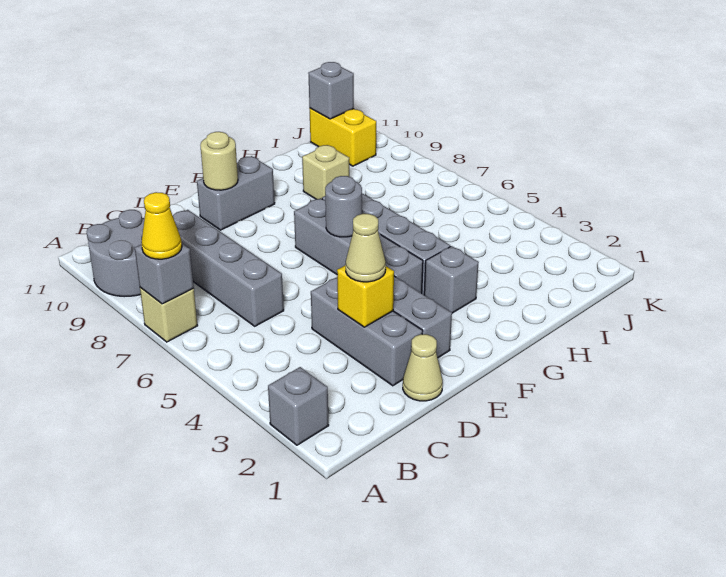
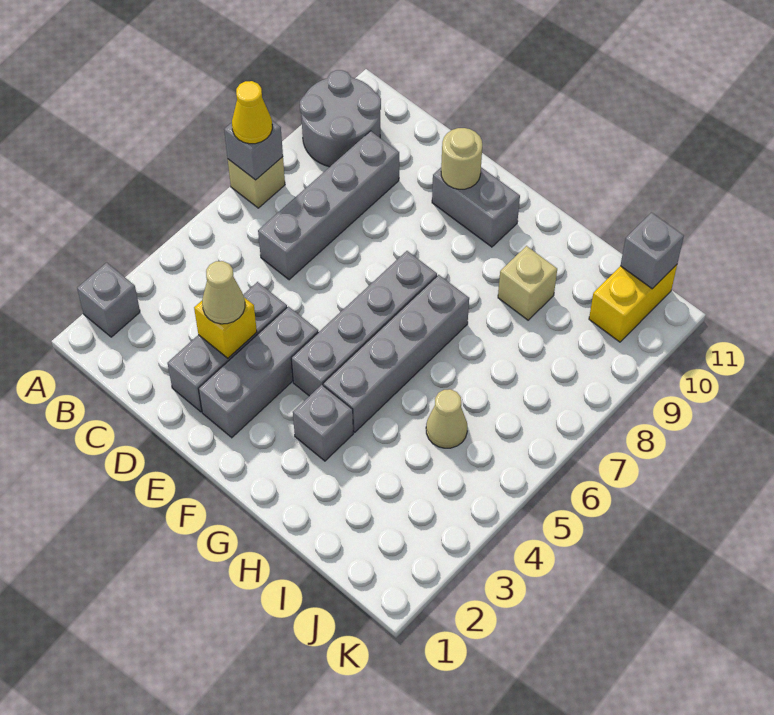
tan cone D1 level 1 -> tan cone I5 level 1
grey round brick F6 level 2 -> none

